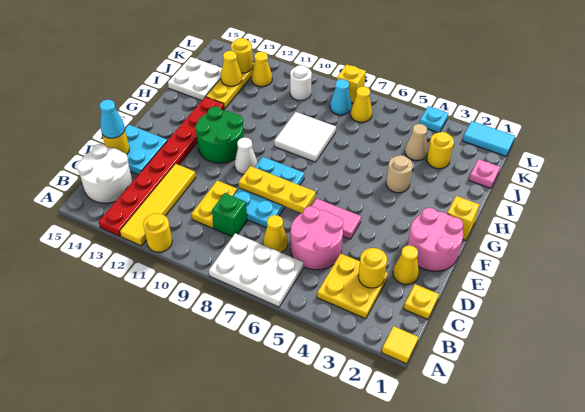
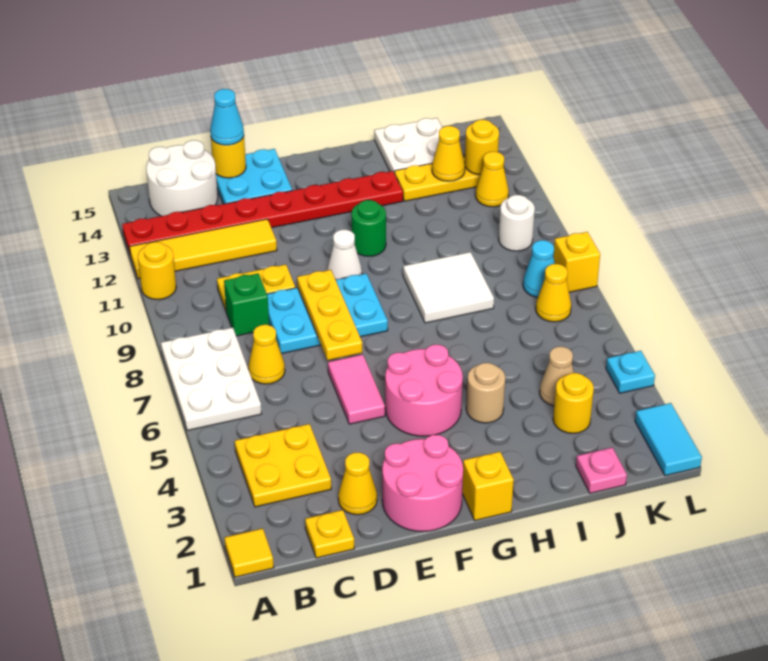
yellow round brick C3 level 2 -> none
pink round brick C5:D6 level 1 -> pink round brick F4:G5 level 1
green round brick F11:G12 level 1 -> green round brick G11 level 1

